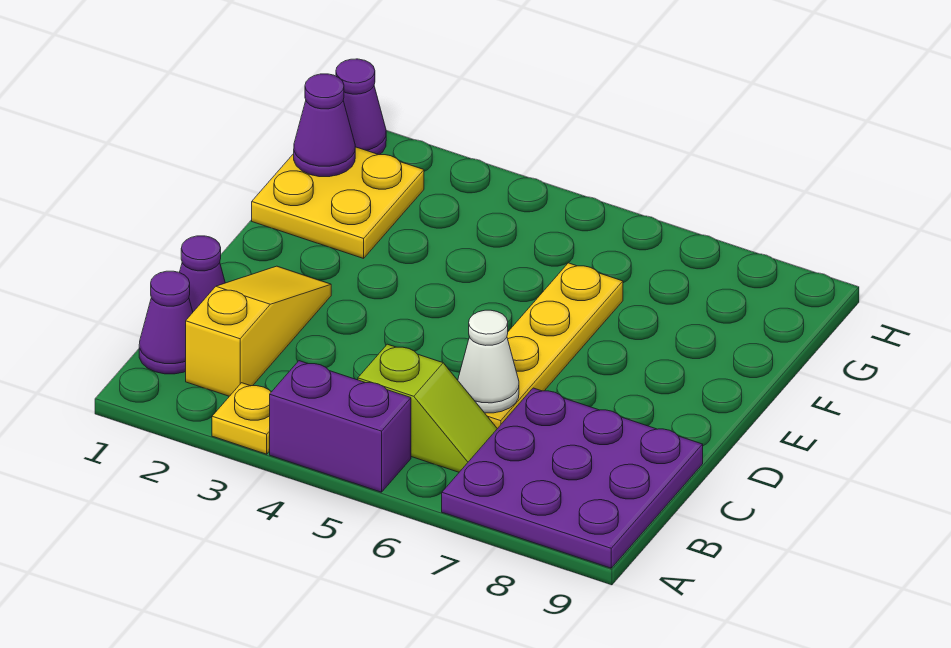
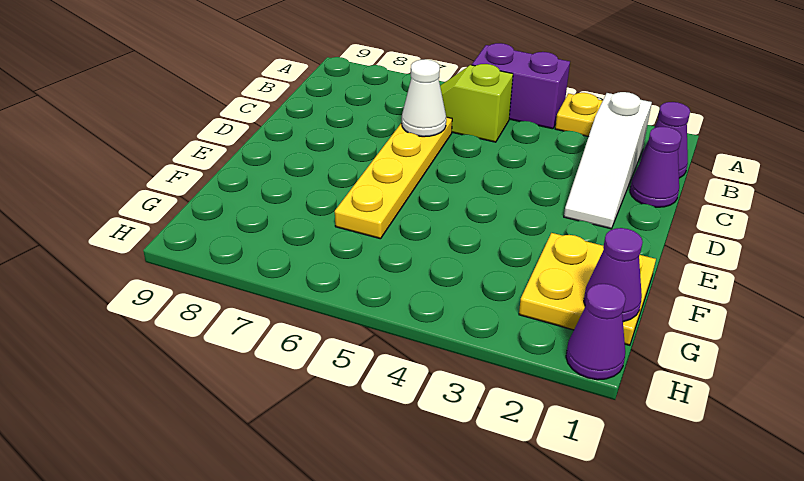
purple plate A7:C9 level 1 -> none
yellow slope B2:D2 level 1 top B -> white slope B2:D2 level 1 top B

